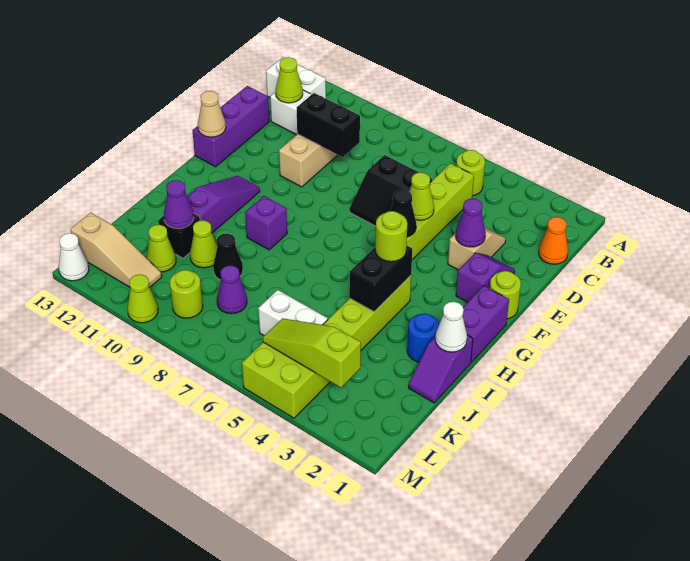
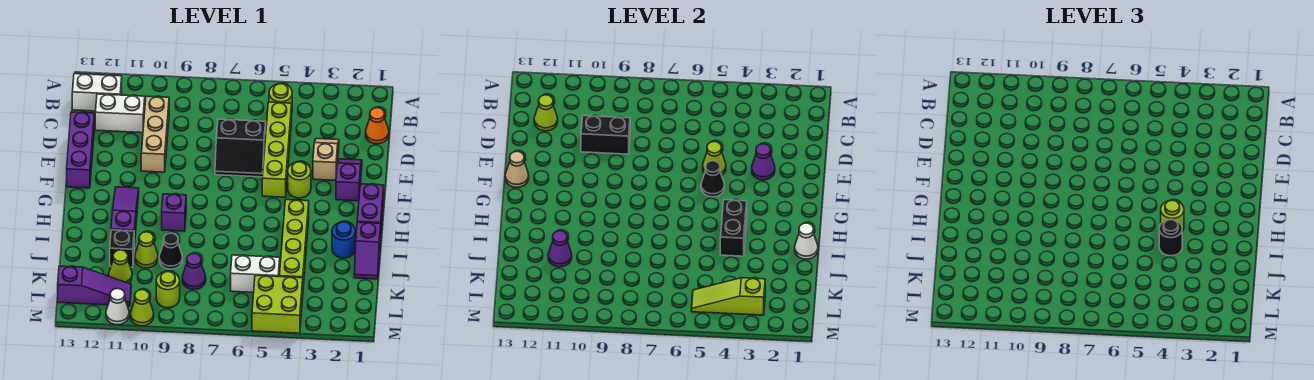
lime round brick F1 level 1 -> lime round brick F4 level 1
none -> black round brick I4 level 3
tan slope L11:L13 level 1 top 13 -> purple slope L11:L13 level 1 top 13
white cone M13 level 1 -> white cone M11 level 1

